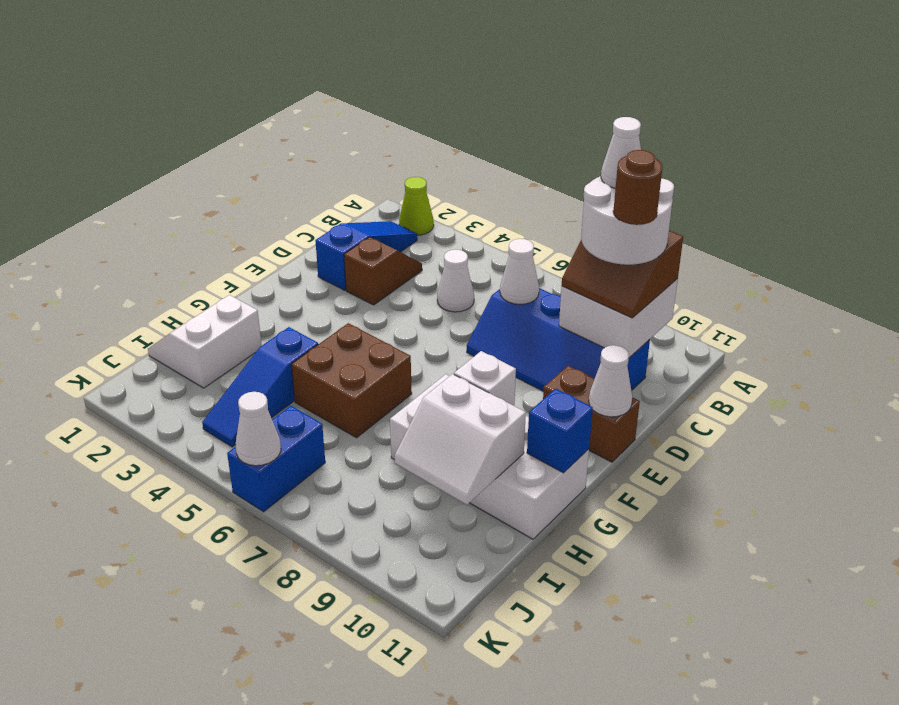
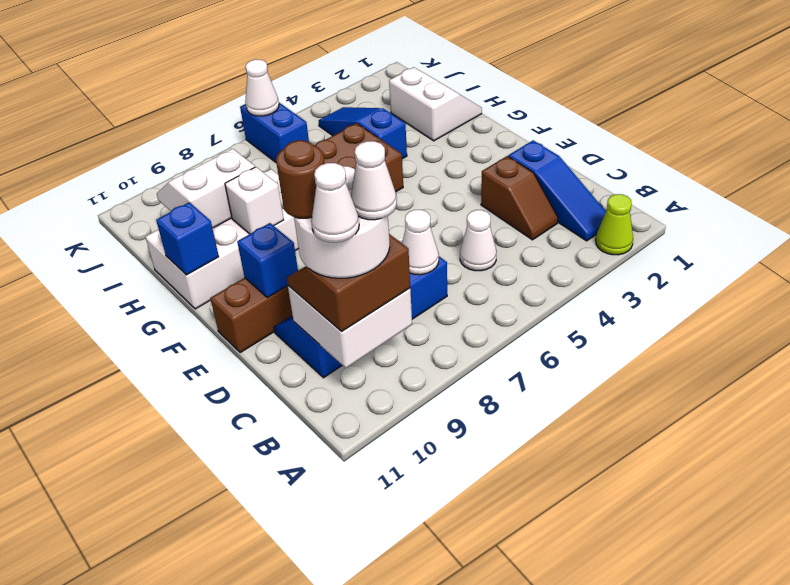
none -> blue brick E10 level 2
white cone E11 level 2 -> white cone B10 level 5

